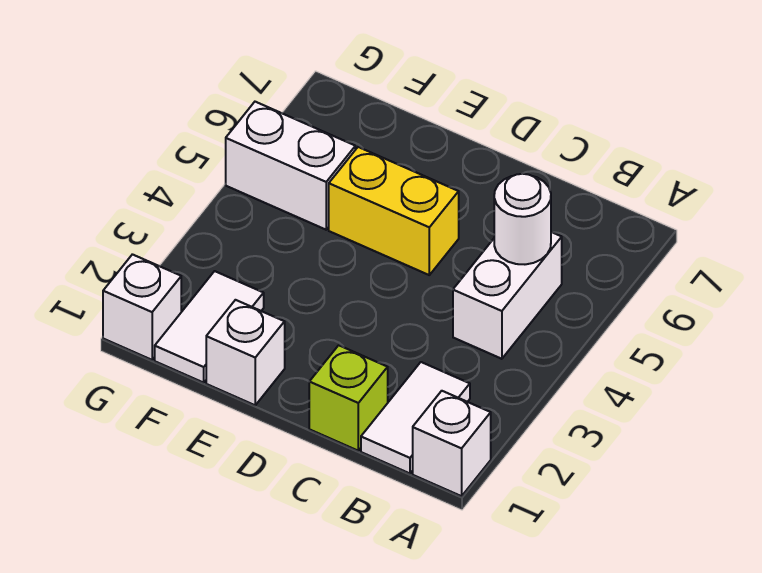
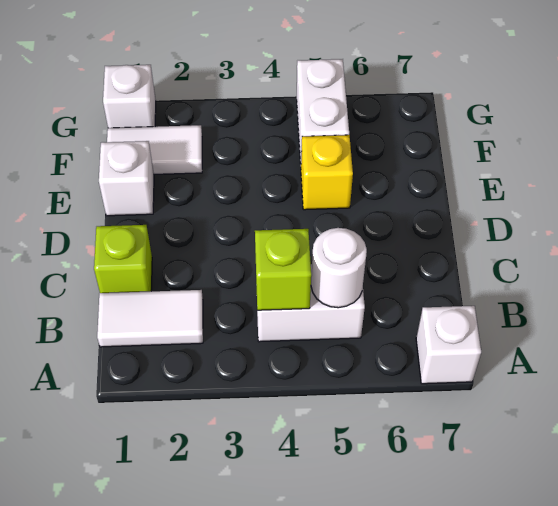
white brick A1 level 1 -> white brick A7 level 1
none -> lime brick B4 level 2
yellow brick D5:E5 level 1 -> yellow brick E5 level 1

